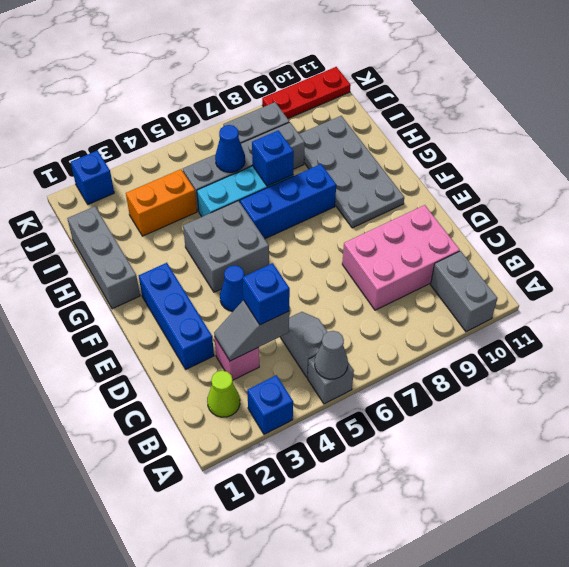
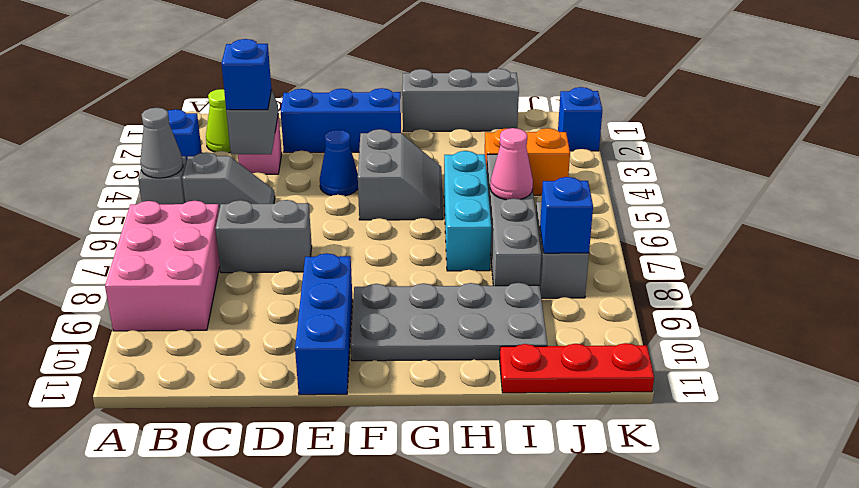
grey brick A10:B10 level 1 -> grey brick C7:D7 level 1
pink brick C8:D10 level 1 -> pink brick A7:B9 level 1
grey brick F4:G5 level 1 -> grey slope F4:G5 level 1 top F
blue brick G6:G8 level 1 -> blue brick E9:E11 level 1
blue brick H7 level 2 -> blue brick J8 level 2
orange brick I3:I4 level 1 -> orange brick I4:J4 level 1
blue cone I6 level 2 -> pink cone I6 level 2
red plate K9:K11 level 1 -> red plate I11:K11 level 1

